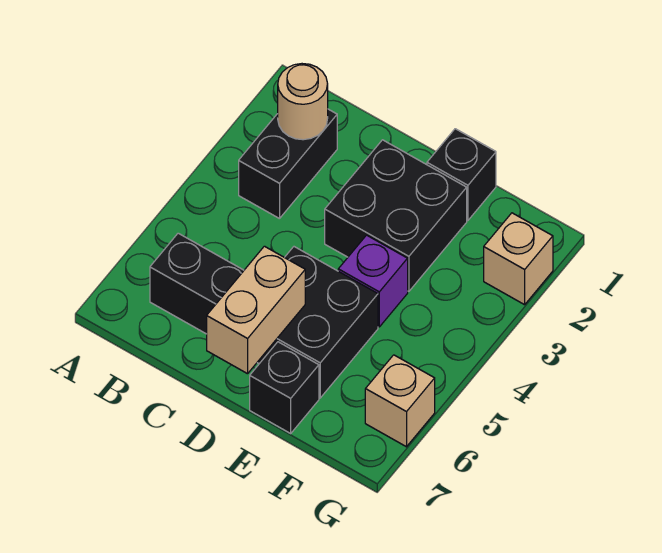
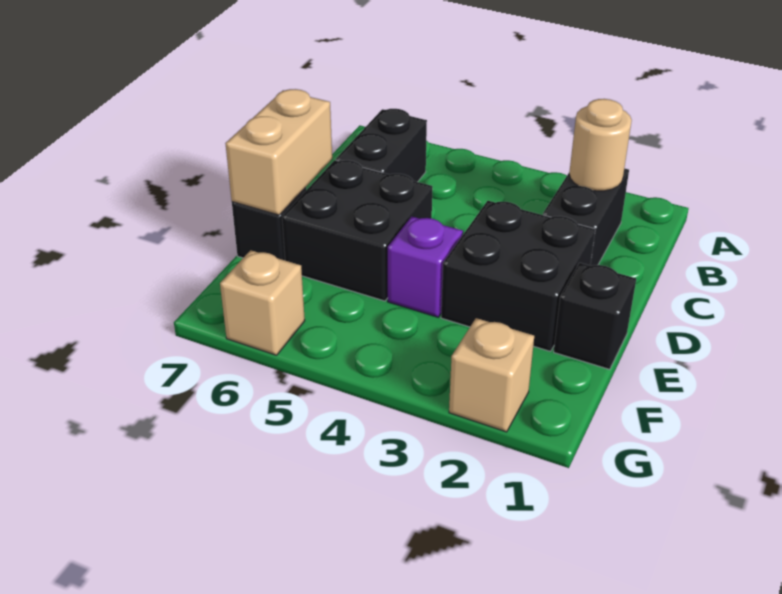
black brick B2:B3 level 1 -> black brick B2:C2 level 1
tan brick D6:D7 level 2 -> tan brick D7:E7 level 2

